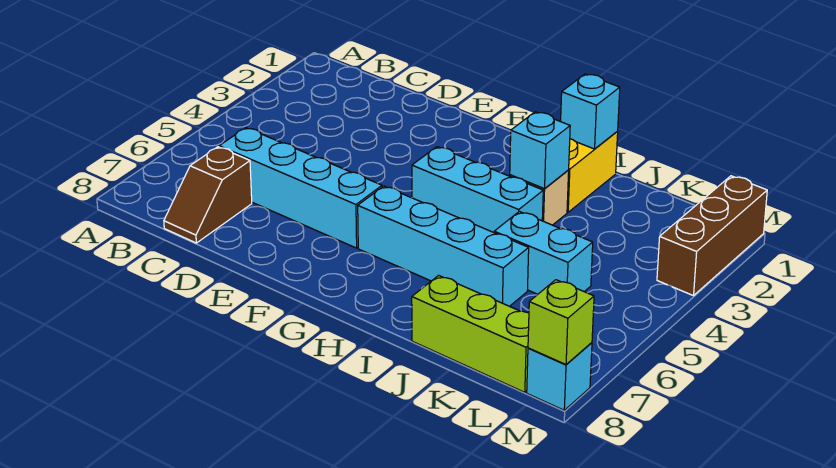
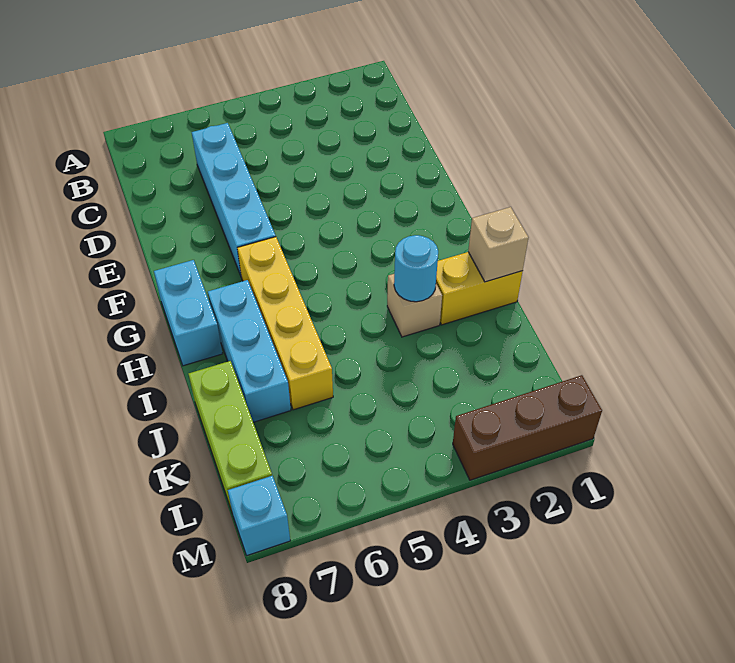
brown slope C7:C8 level 1 top 7 -> none
cyan brick G4:I4 level 1 -> cyan brick H7:J7 level 1
cyan brick G6:J6 level 1 -> yellow brick G6:J6 level 1
cyan brick I1 level 2 -> tan brick I1 level 2
cyan brick I3 level 2 -> cyan round brick I3 level 2
cyan brick J5:K5 level 1 -> cyan brick G8:H8 level 1
lime brick M8 level 2 -> none

